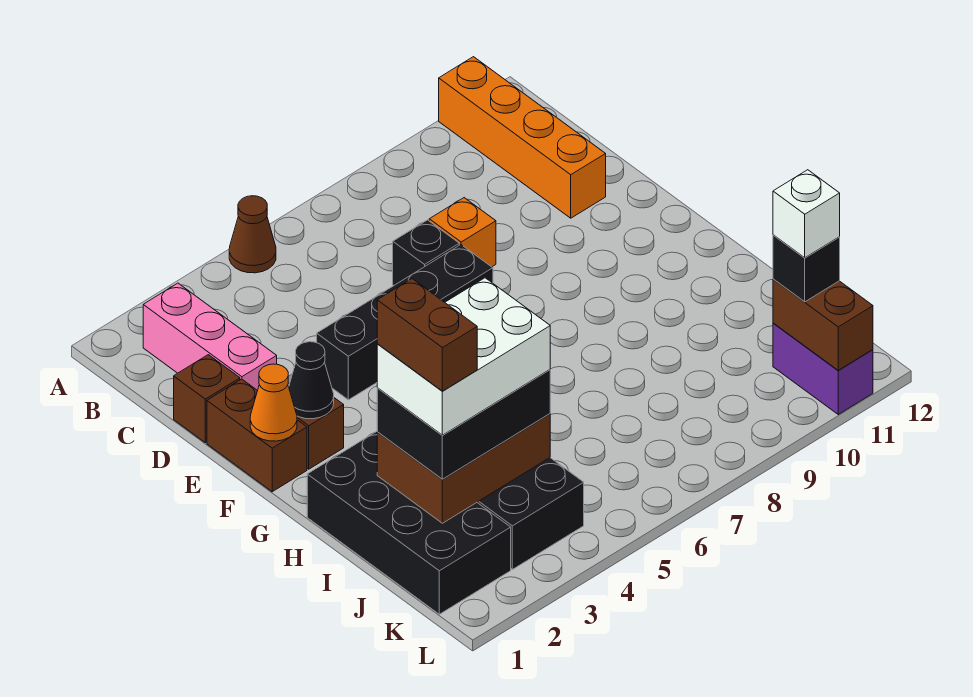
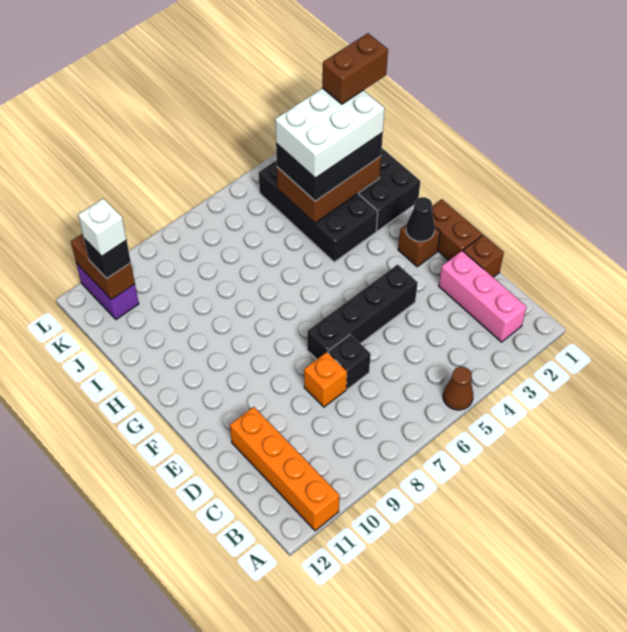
orange cone F1 level 2 -> none
brown brick I2:J2 level 5 -> brown brick J1:J2 level 5

